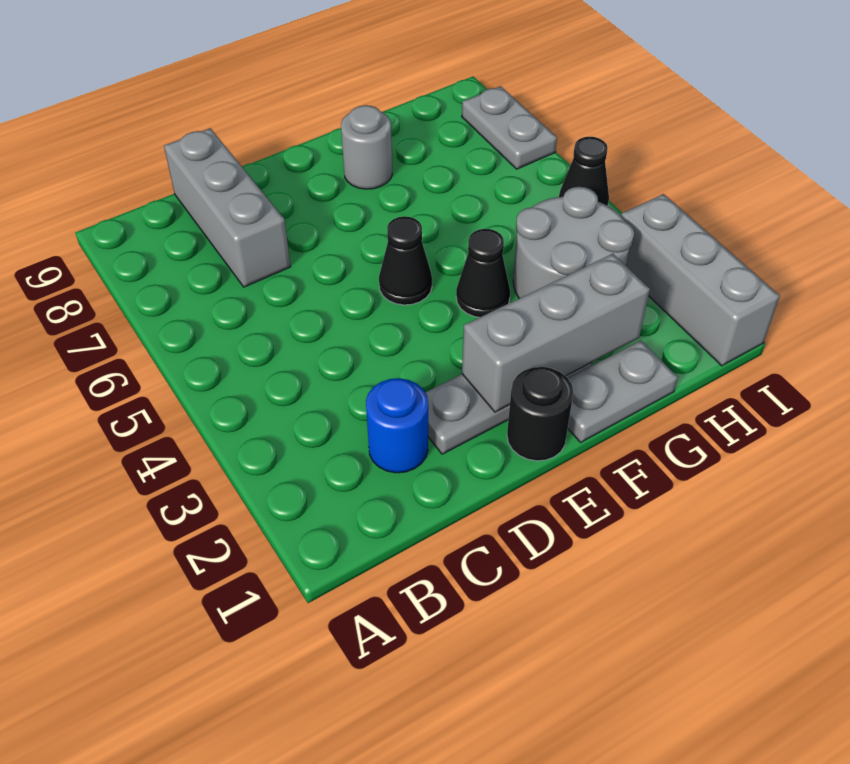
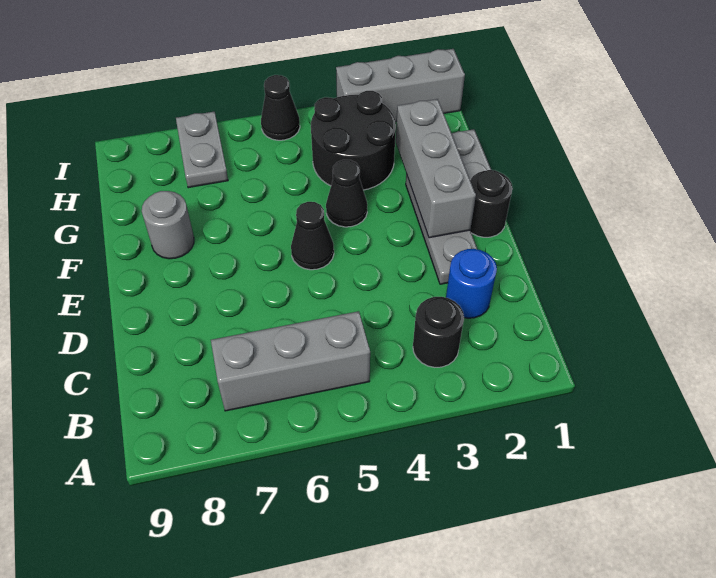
none -> black round brick B3 level 1
grey brick C7:C9 level 1 -> grey brick B5:B7 level 1
grey round brick G3:H4 level 1 -> black round brick G3:H4 level 1
grey plate I7:I8 level 1 -> grey plate H7:I7 level 1

